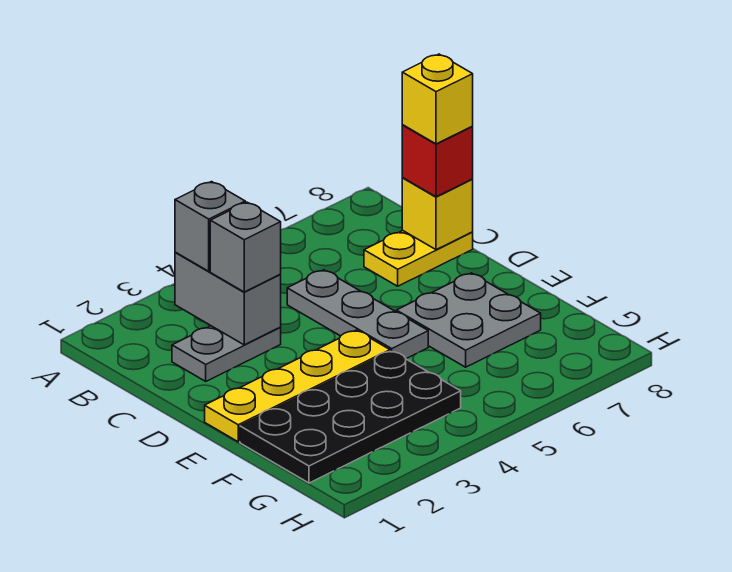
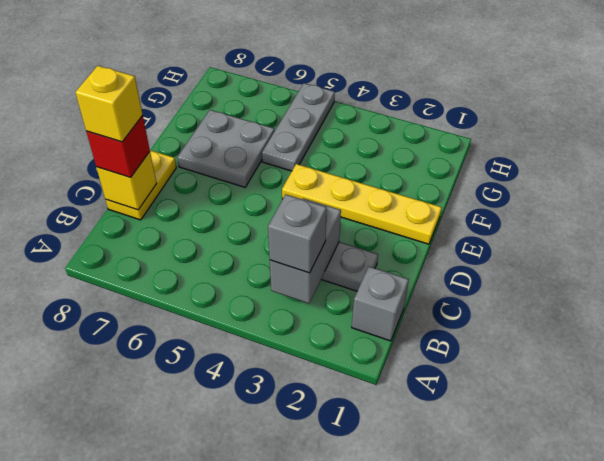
grey brick C3 level 3 -> grey brick B1 level 1
grey plate C5:E5 level 1 -> grey plate F5:H5 level 1
yellow plate C7:C8 level 1 -> yellow plate C8:D8 level 1
black plate F1:G4 level 1 -> none

